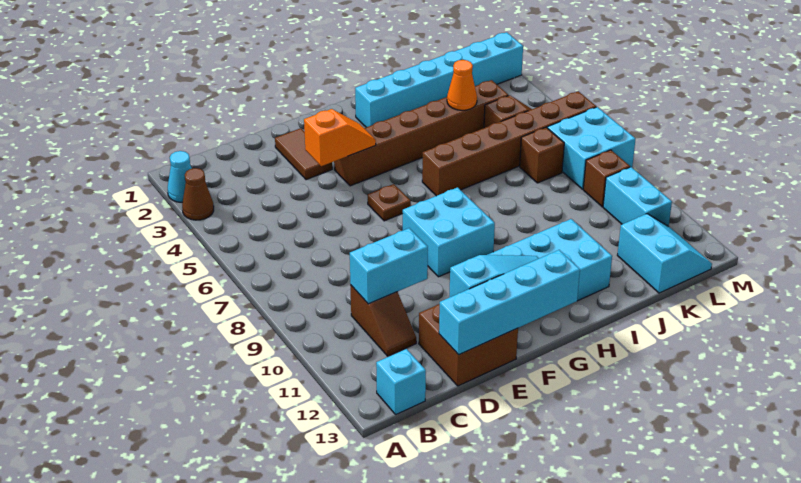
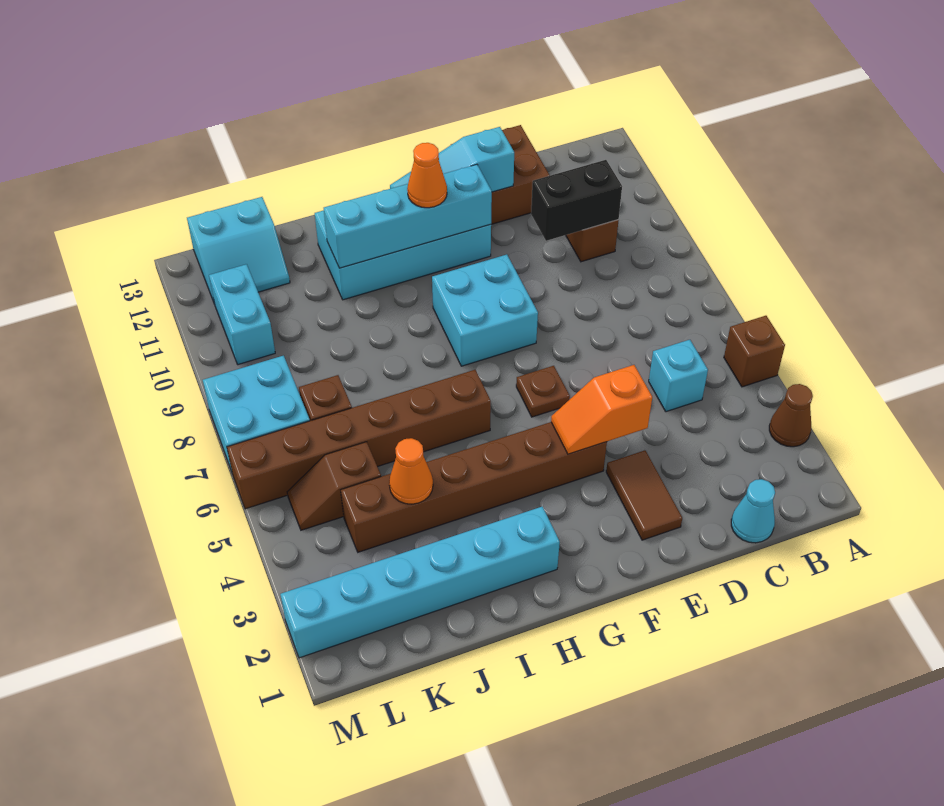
cyan cone A2 level 1 -> cyan cone C1 level 1
cyan brick B13 level 1 -> cyan brick C5 level 1
cyan brick C10:D10 level 2 -> black brick C10:D10 level 2
cyan brick D13:G13 level 2 -> cyan brick F11:I11 level 2
none -> orange cone G11 level 3
cyan slope K12:L13 level 1 top K -> cyan slope K12:L13 level 1 top 13
brown brick L9 level 1 -> brown brick A5 level 1

